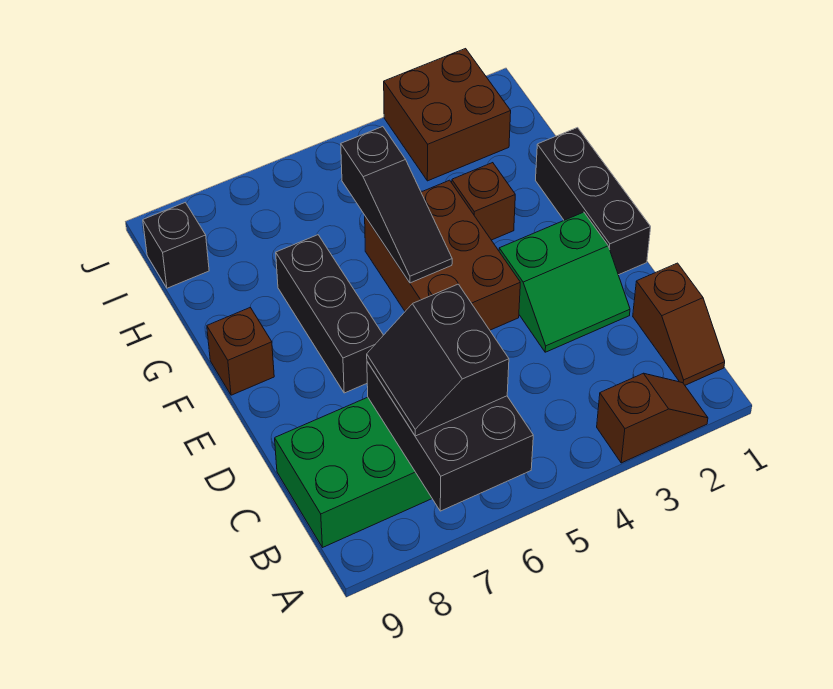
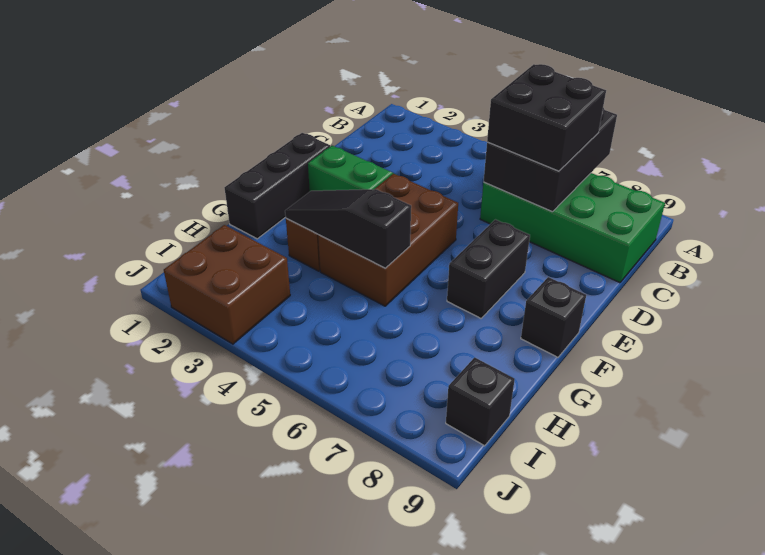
brown slope A2:A3 level 1 top 3 -> none
brown slope B1:C1 level 1 top C -> none
black slope B6:C7 level 3 top 6 -> black brick B6:C7 level 3
black brick E7:G7 level 1 -> black brick E7:F7 level 1
black slope F5:H5 level 2 top H -> black slope G3:G5 level 2 top 5
brown brick F9 level 1 -> black brick F9 level 1

